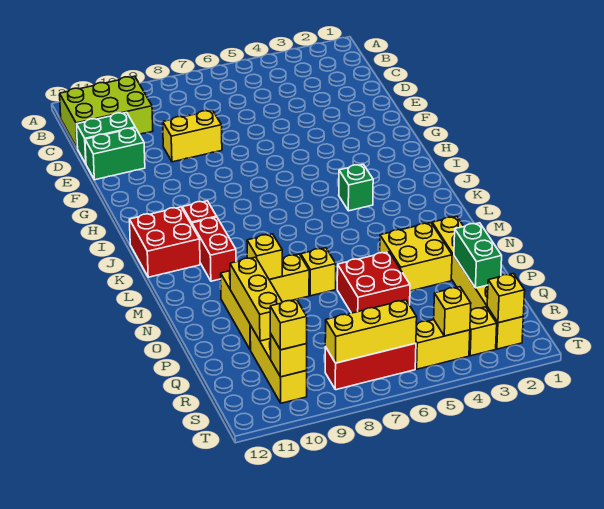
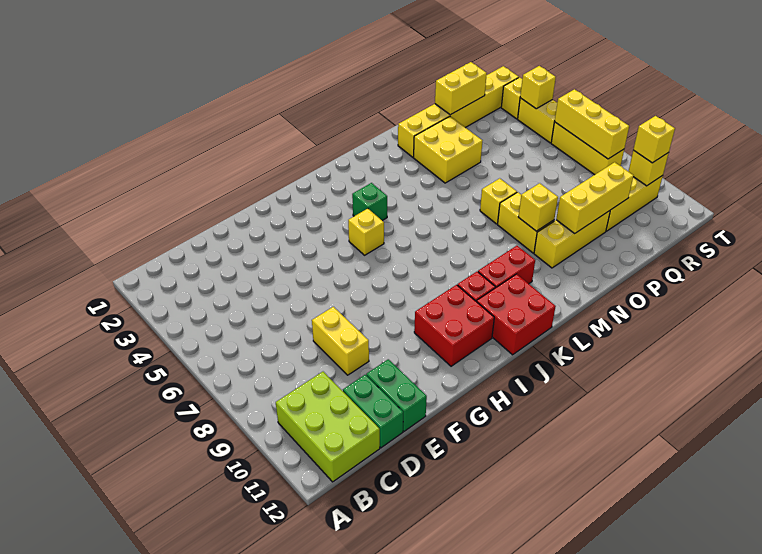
red brick O5:P6 level 1 -> red brick H10:I11 level 1
green brick P2:Q2 level 2 -> yellow brick P2:Q2 level 2
yellow brick S2 level 2 -> yellow brick I5 level 1
red brick S6:S8 level 1 -> yellow brick S6:S8 level 1

